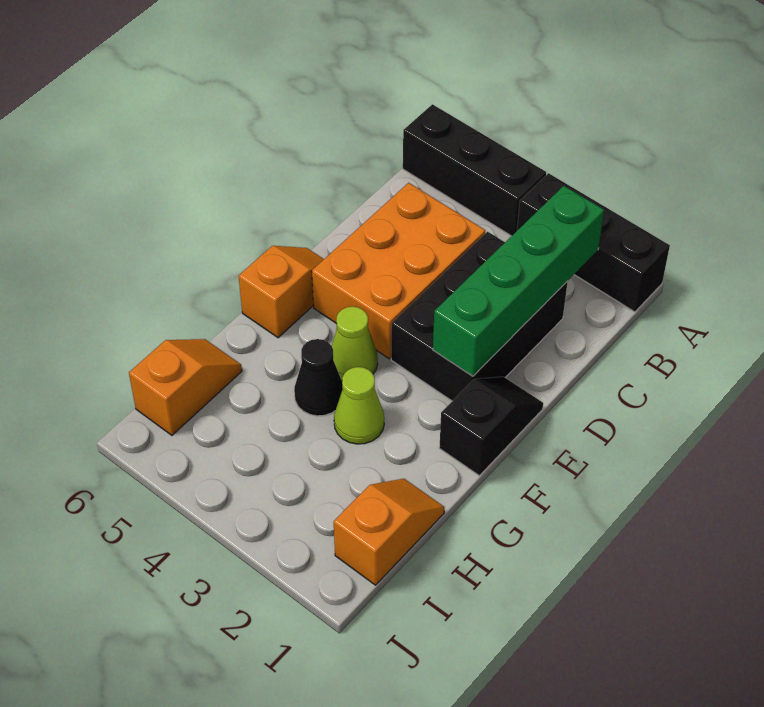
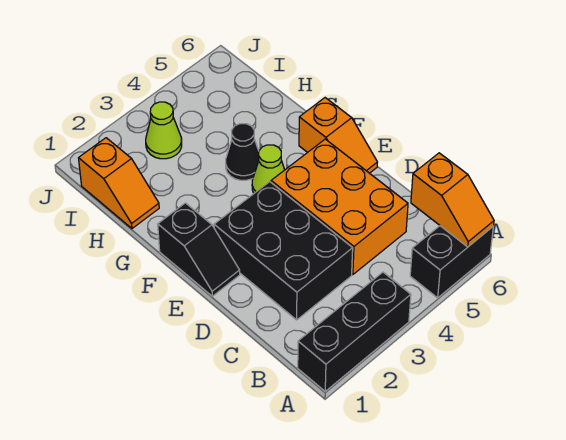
black brick A4:A6 level 1 -> black brick A5:A6 level 1
green brick B2:E2 level 2 -> none
lime cone G3 level 1 -> lime cone I3 level 1
orange slope H6:I6 level 1 top I -> orange slope A6:B6 level 2 top B

